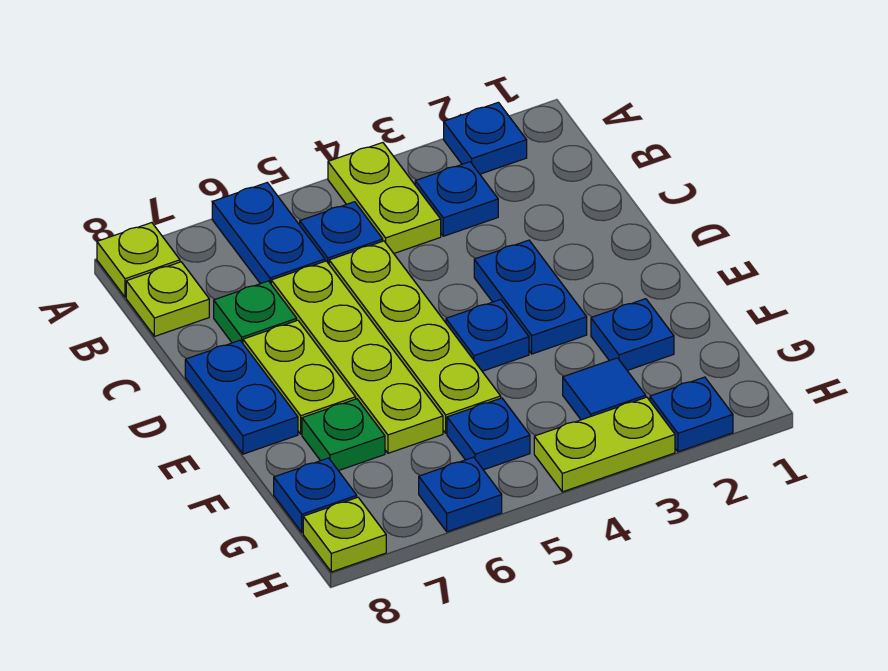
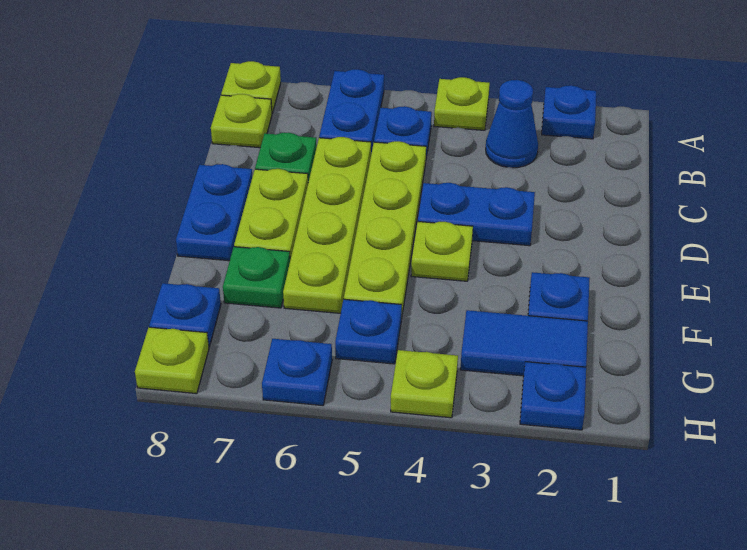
lime plate A4:B4 level 1 -> lime plate A4 level 1
blue plate B3 level 1 -> blue cone B3 level 1
blue plate D3:E3 level 1 -> blue plate D3:D4 level 1
blue plate E4 level 1 -> lime plate E4 level 1
blue tile G3 level 1 -> blue tile G2:G3 level 1
lime plate H3:H4 level 1 -> lime plate H4 level 1

